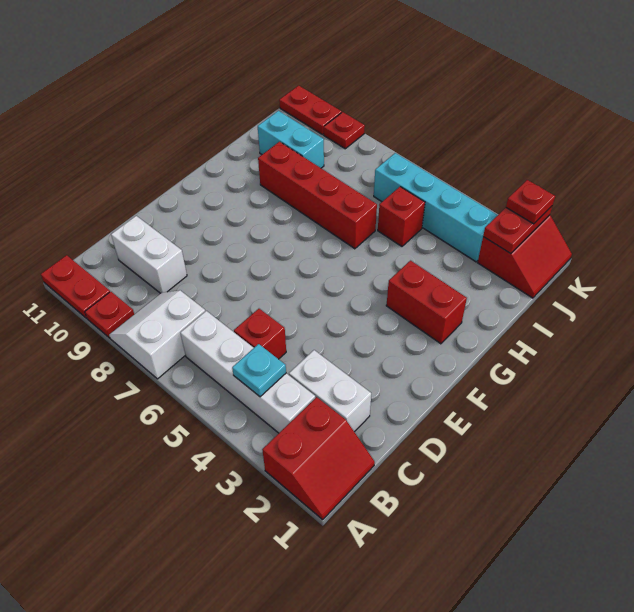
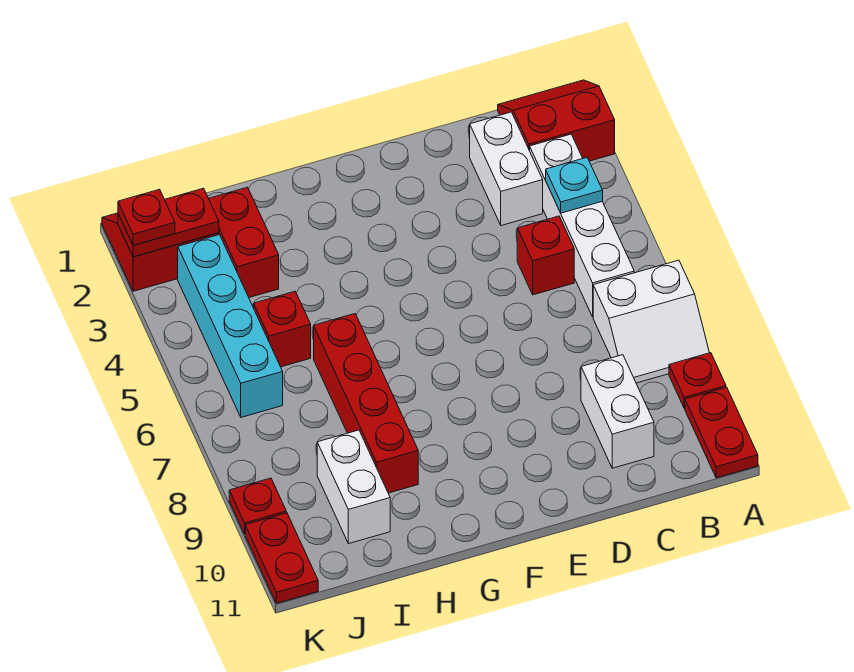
red brick G2:G3 level 1 -> red brick I2:I3 level 1
cyan brick I9:I10 level 1 -> white brick I9:I10 level 1

